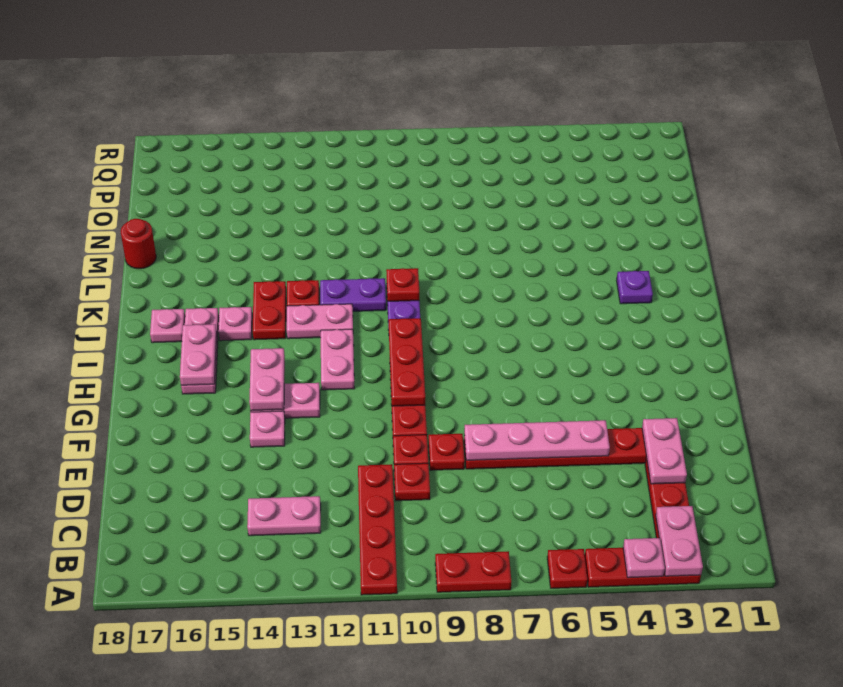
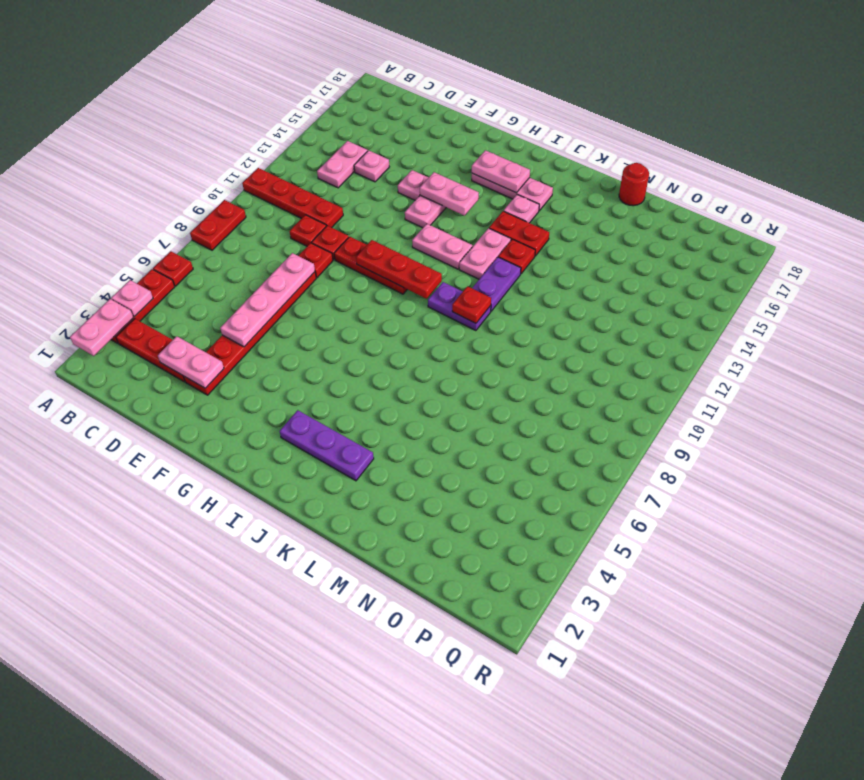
pink plate A3:B3 level 2 -> pink plate A2:A3 level 2
pink plate J17 level 1 -> pink plate D14 level 1
purple plate K3 level 1 -> purple plate I3:K3 level 1

